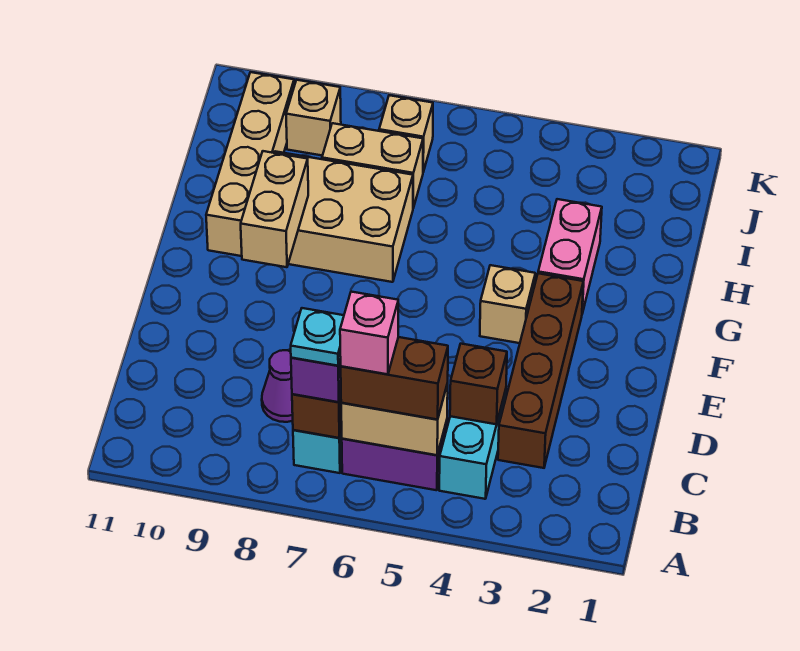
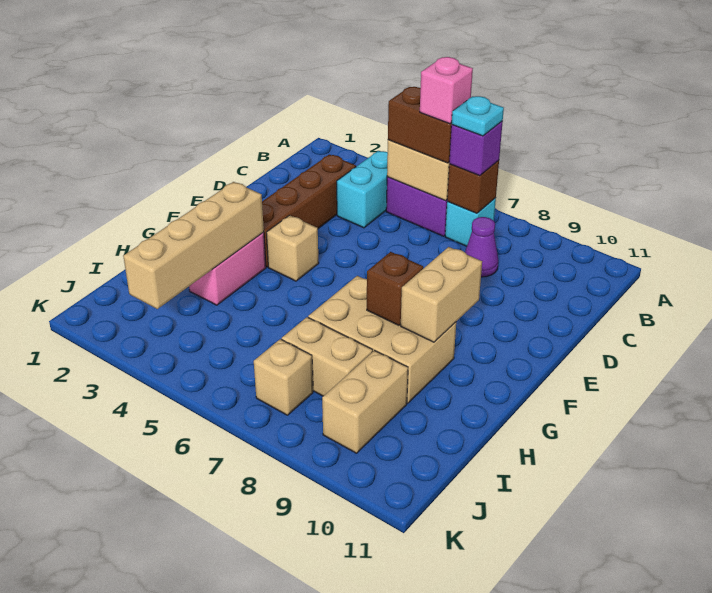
brown brick C4 level 2 -> brown brick G8 level 2
tan brick G10:J10 level 1 -> tan brick G3:J3 level 2
tan brick J9 level 1 -> tan brick I9:J9 level 1

